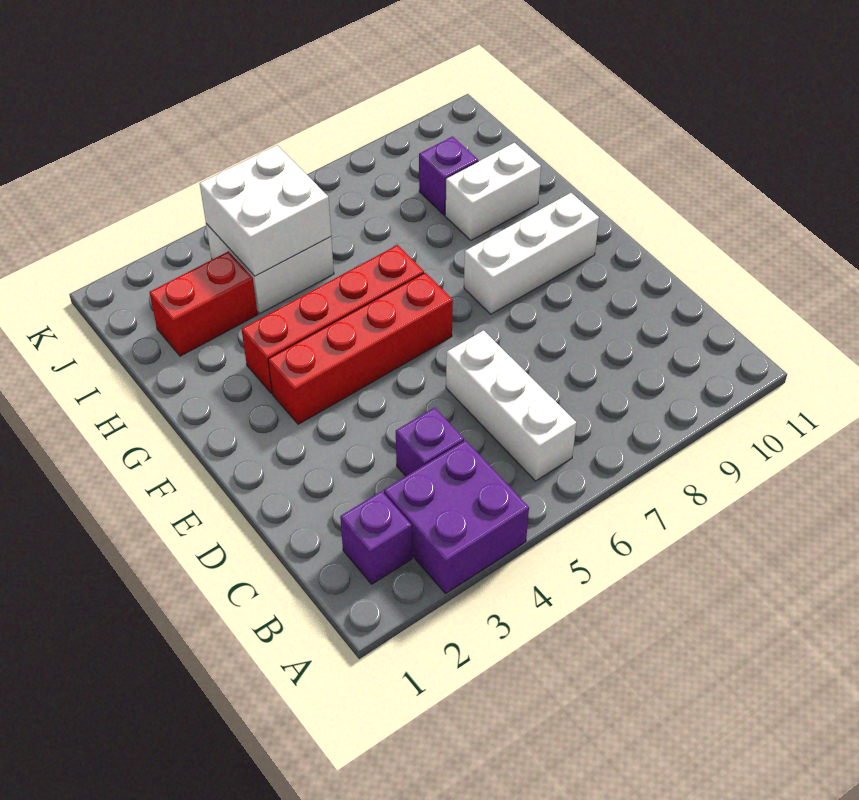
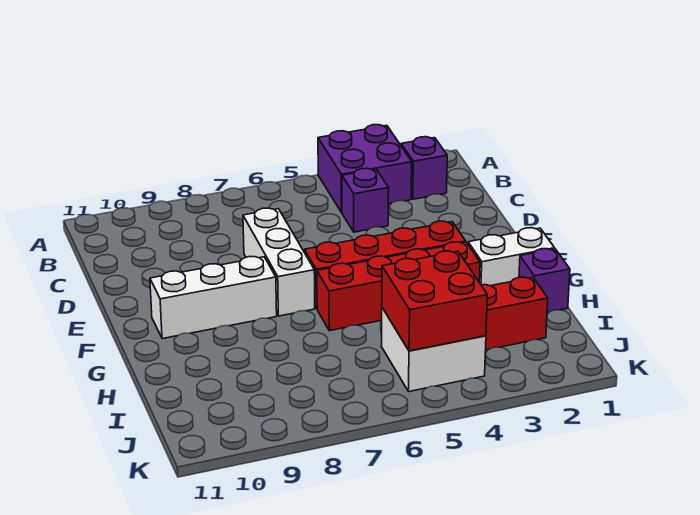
white brick B6:D6 level 1 -> white brick D7:F7 level 1
white brick H9:H10 level 1 -> white brick G1:G2 level 1
white brick I4:J5 level 2 -> red brick I4:J5 level 2
purple brick I9 level 1 -> purple brick H1 level 1

